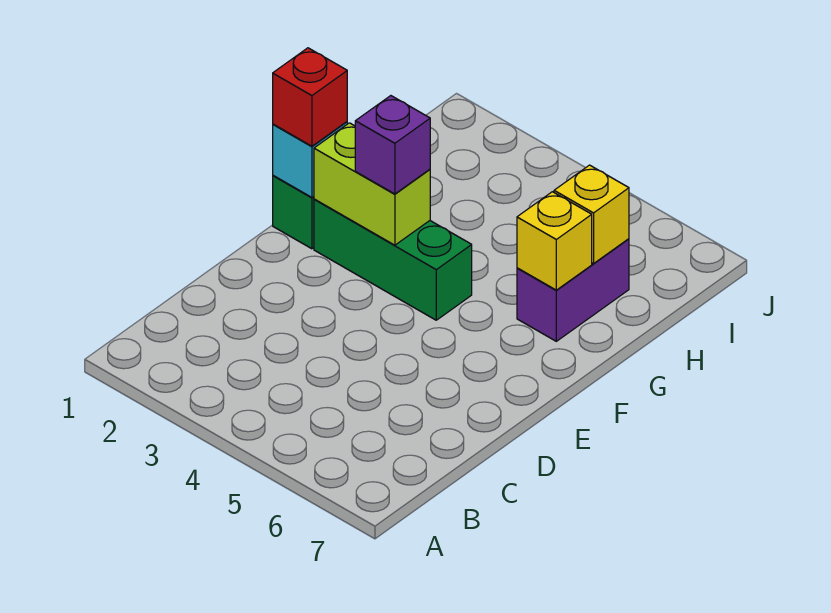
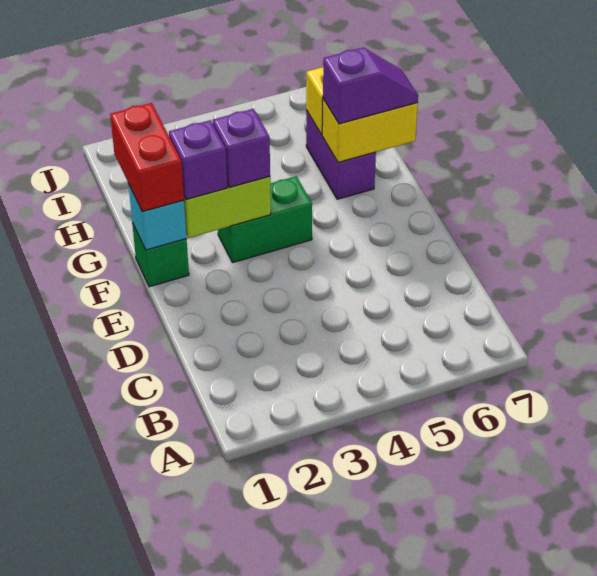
red brick F1 level 3 -> red brick F1:G1 level 3
green brick F2:F4 level 1 -> green brick F3:F4 level 1
none -> purple brick F2 level 3
yellow brick G6 level 2 -> yellow brick G6:G7 level 2
none -> purple slope G6:G7 level 3 top 6

